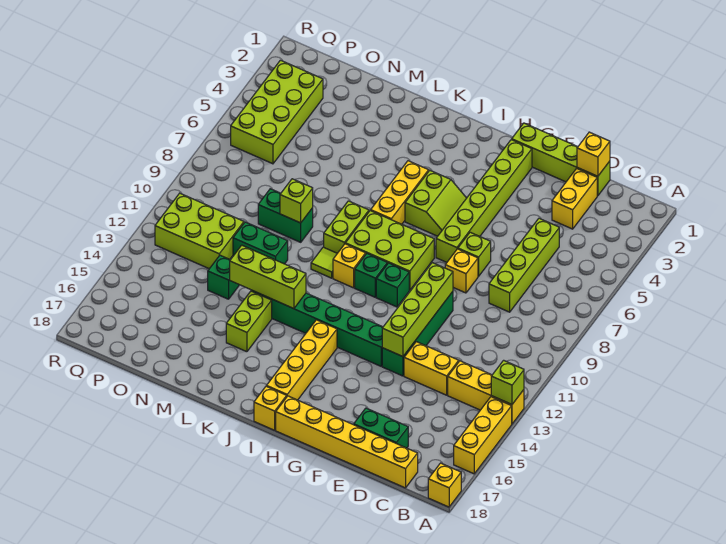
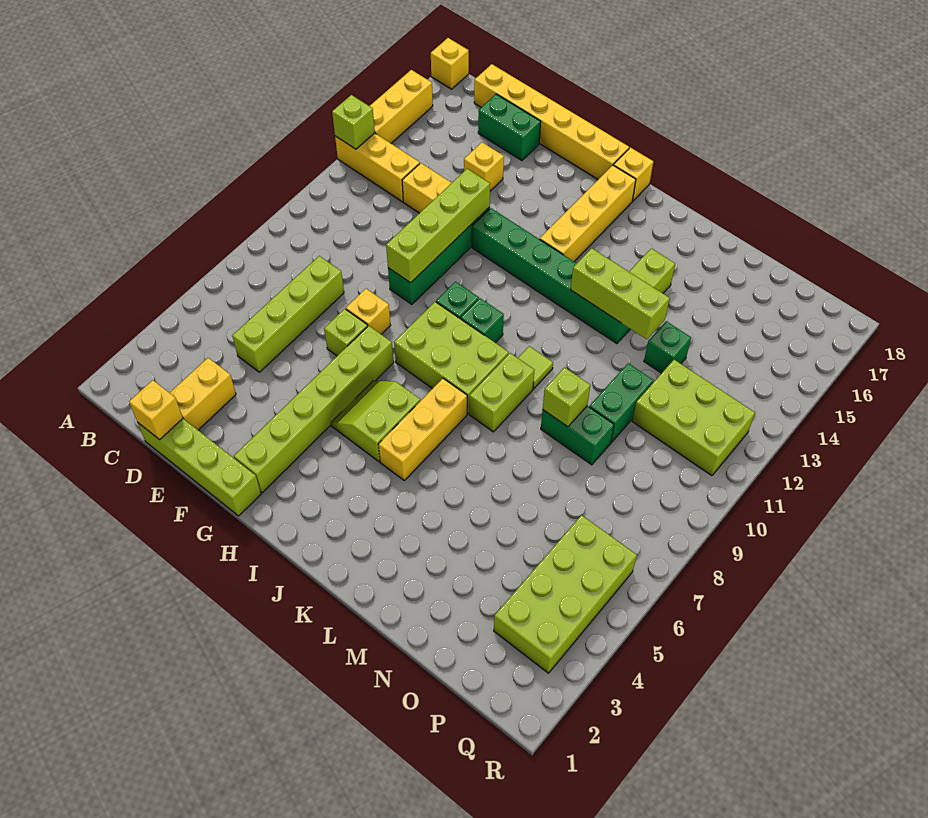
yellow brick J10 level 1 -> yellow brick E15 level 1
green brick M11:N11 level 1 -> green brick N10:N11 level 1

